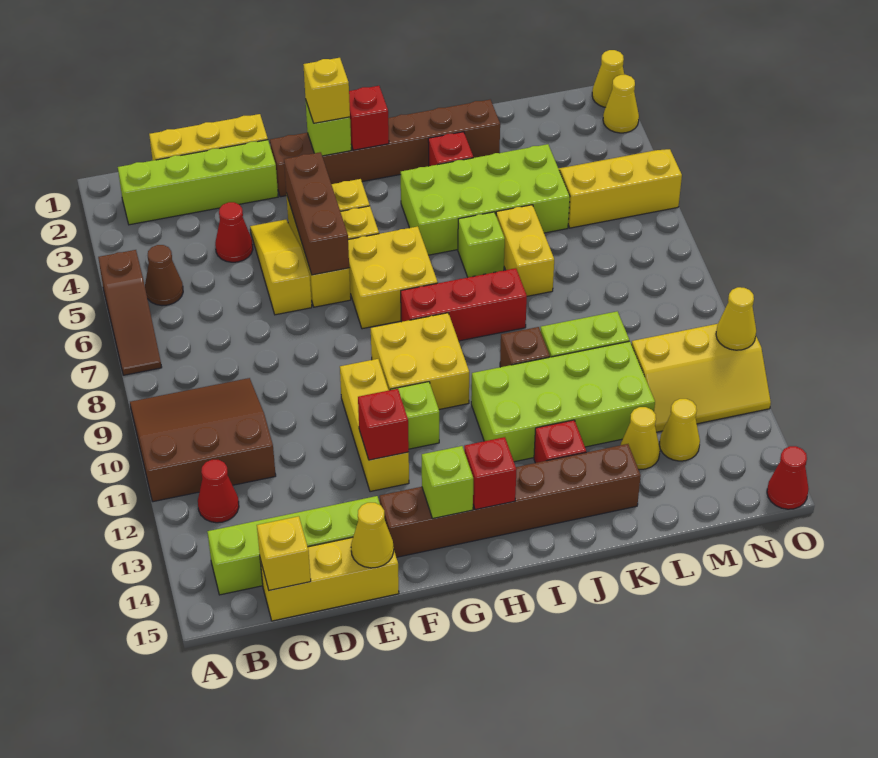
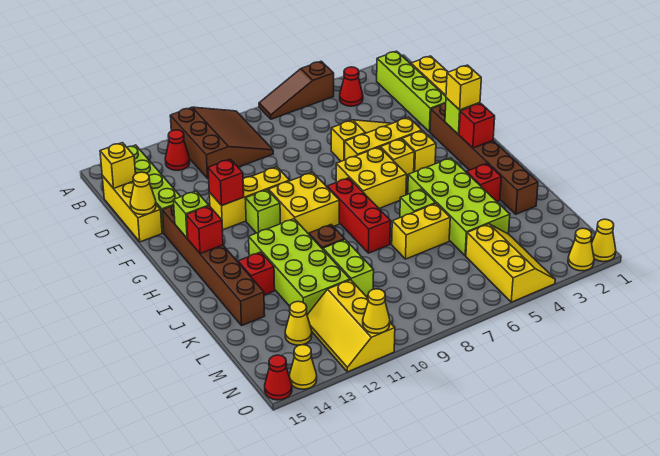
brown cone B5 level 1 -> none
red cone D4 level 1 -> red cone B4 level 1
brown brick F4:F6 level 2 -> none
yellow cone L13 level 1 -> yellow cone O14 level 1

